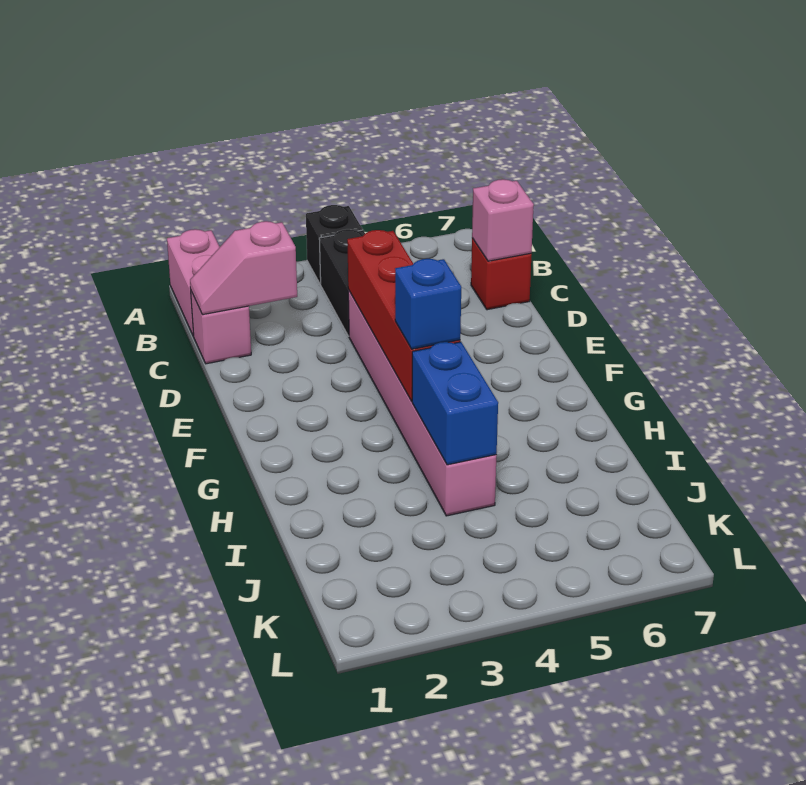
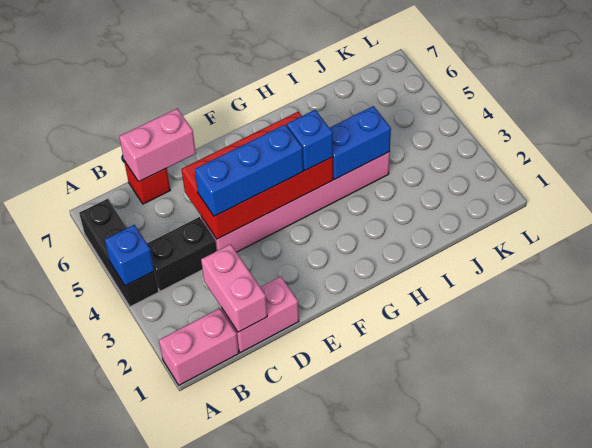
black brick A4 level 1 -> black brick A4:A6 level 1
none -> blue brick A4 level 2
pink brick C1 level 1 -> pink brick C1:D1 level 1
pink slope C1:C2 level 2 top 2 -> pink brick C1:C2 level 2
pink brick C7 level 2 -> pink brick C7:D7 level 2
red brick D4:G4 level 2 -> red brick D4:G5 level 2
none -> blue brick D4:F4 level 3

